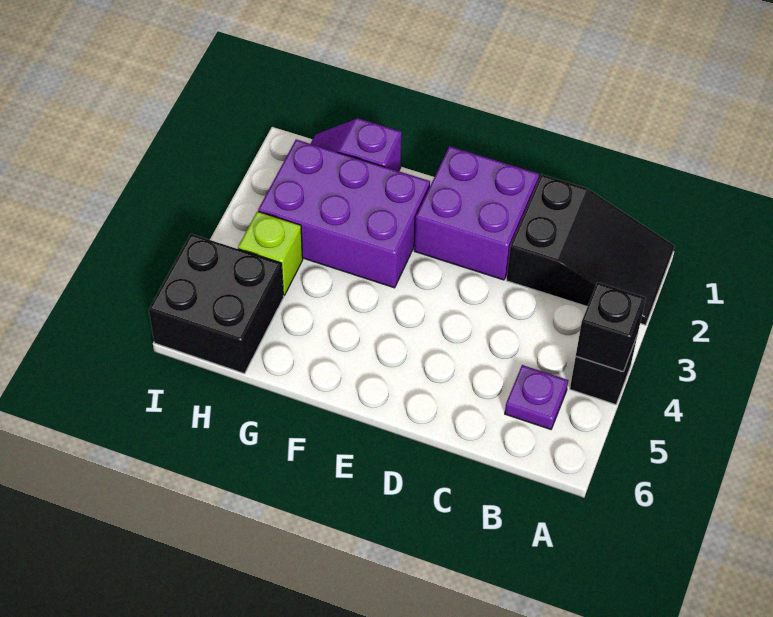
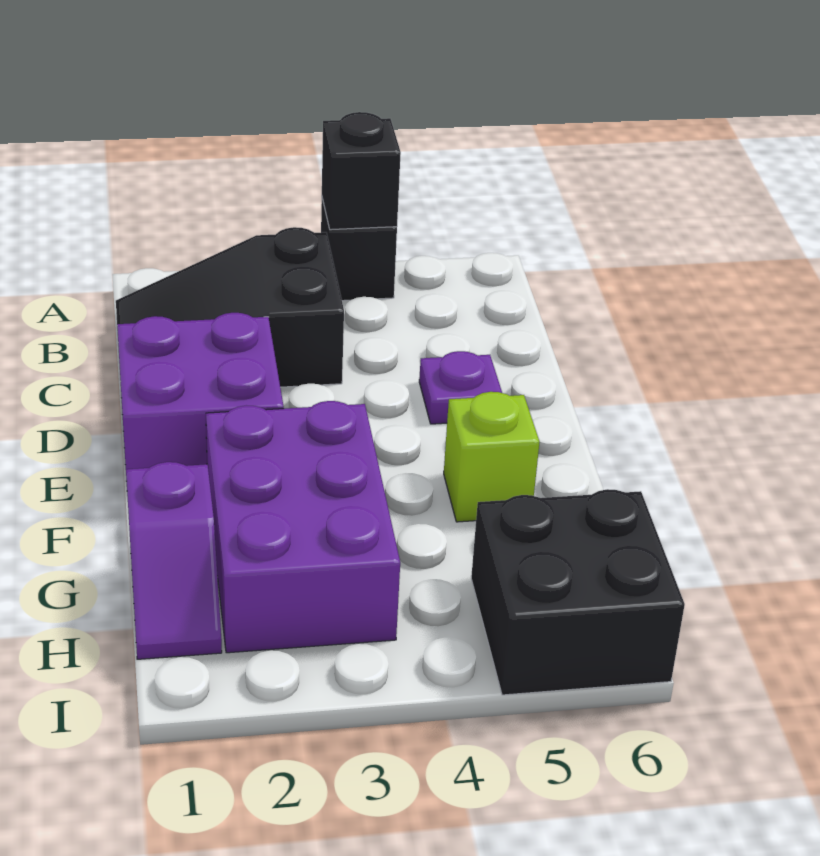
black slope A1:C2 level 1 top C -> black slope B1:C3 level 1 top 3
purple plate B5 level 1 -> purple plate D5 level 1
lime brick H4 level 1 -> lime brick F5 level 1

